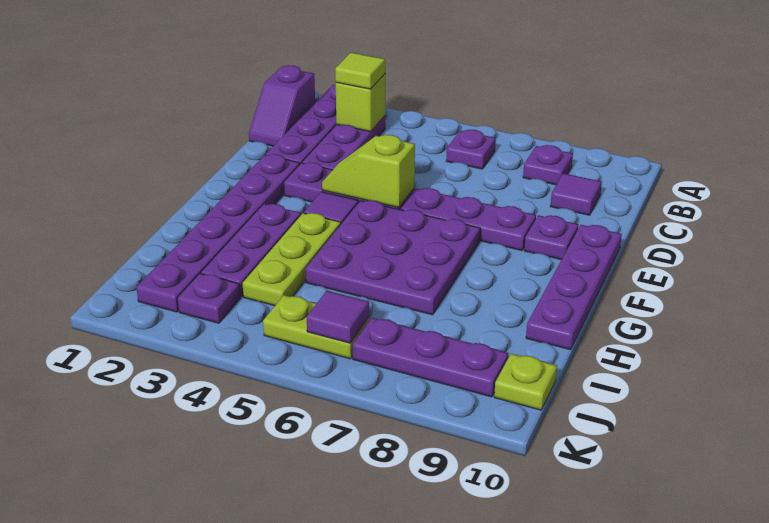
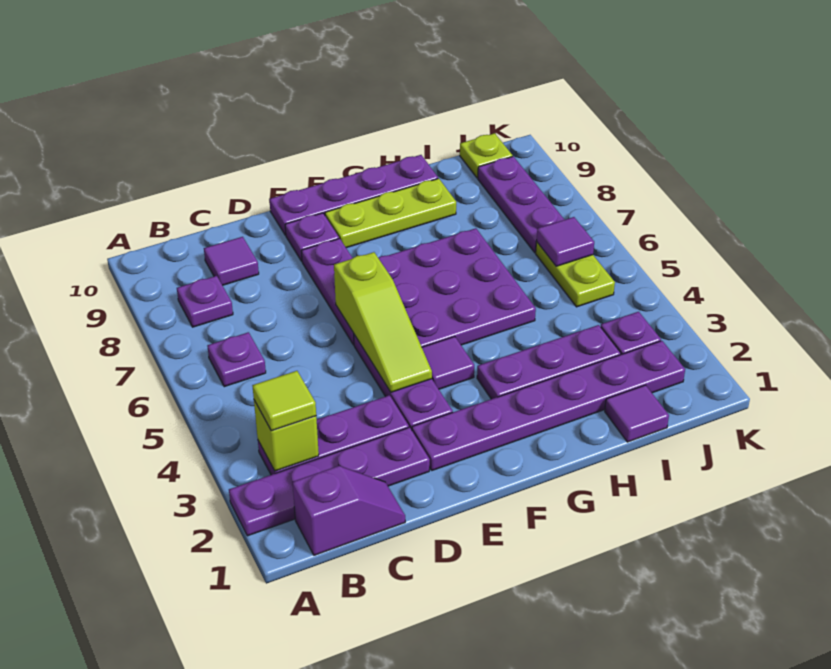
lime slope E4:E5 level 2 top 5 -> lime slope E4:E6 level 2 top 6
lime plate G4:I4 level 1 -> lime plate F9:H9 level 1
none -> purple tile I1 level 1

